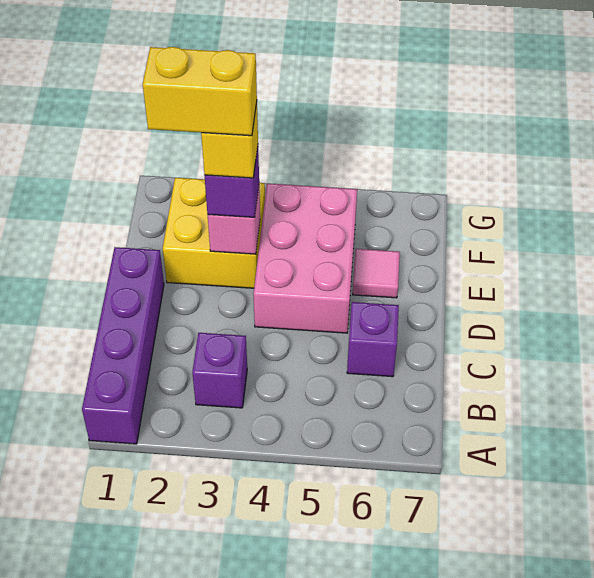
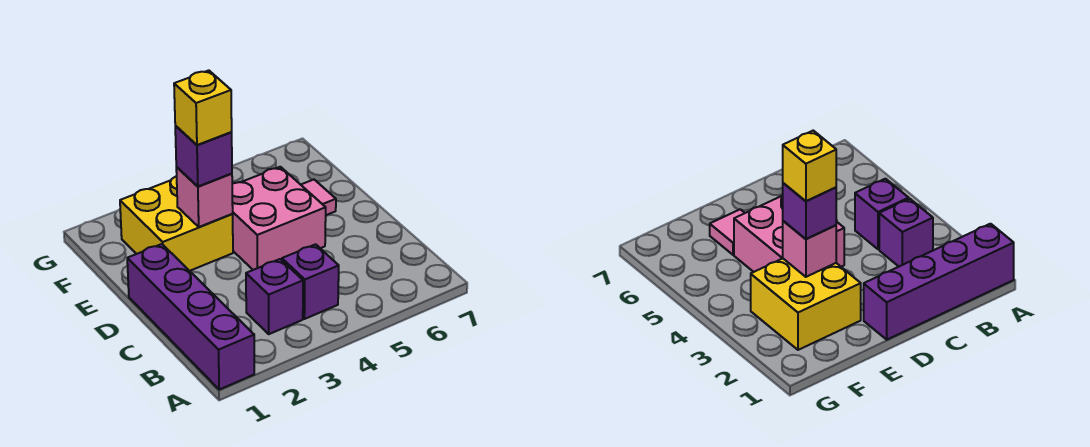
purple brick C6 level 1 -> purple brick B4 level 1
pink brick D4:F5 level 1 -> pink brick D4:E5 level 1
yellow brick E2:E3 level 5 -> none

